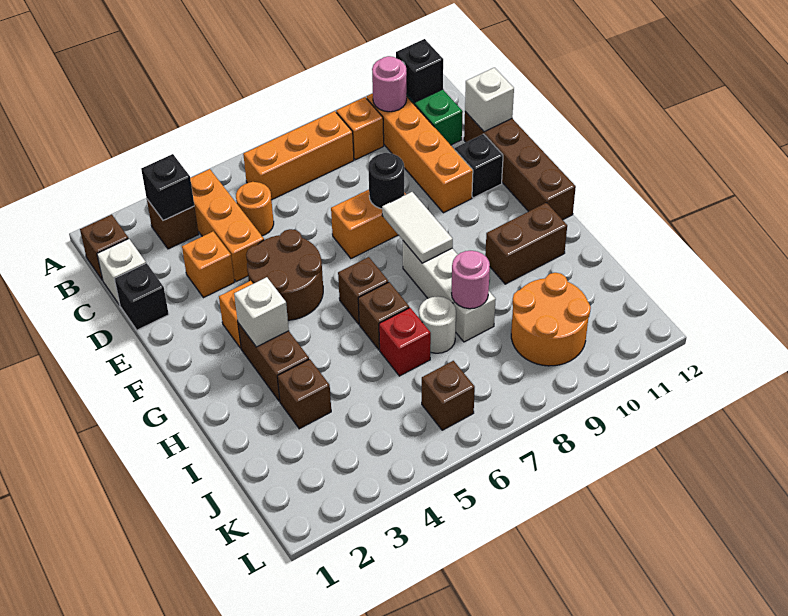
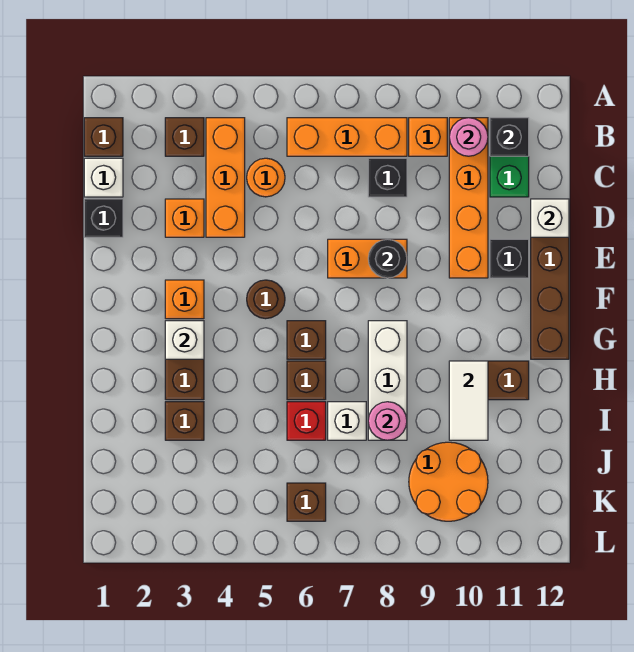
black brick B3 level 2 -> black brick C8 level 1
brown round brick E4:F5 level 1 -> brown round brick F5 level 1
white tile F8:G8 level 2 -> white tile H10:I10 level 2
white round brick I7 level 1 -> white brick I7 level 1

